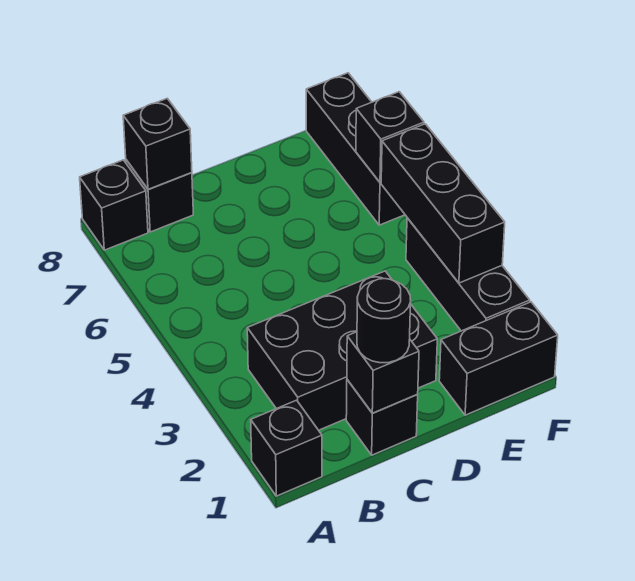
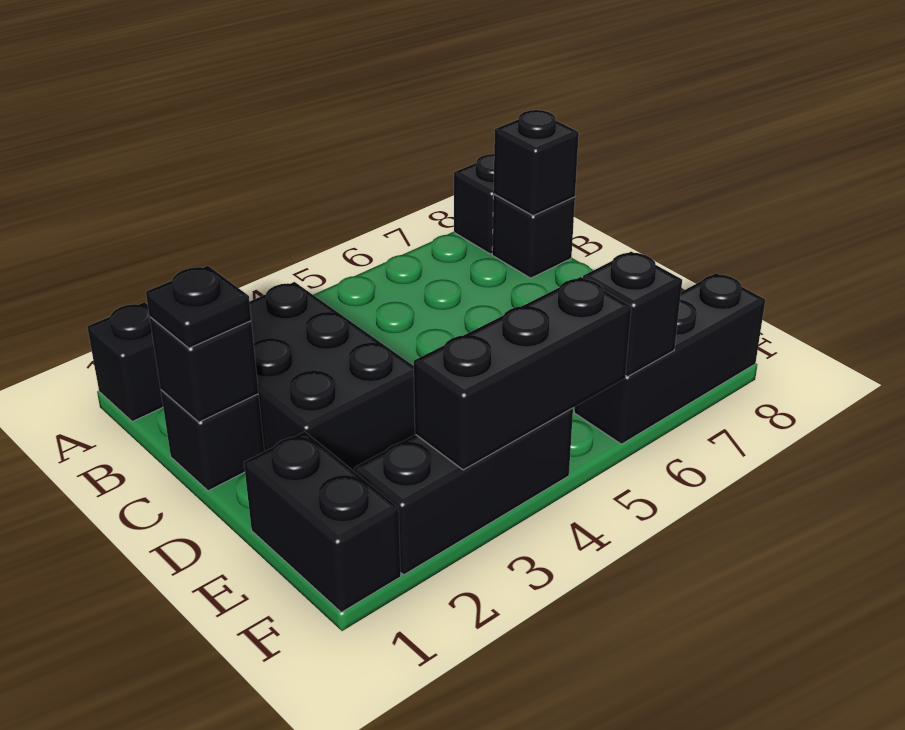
black round brick C1 level 3 -> black plate C1 level 3

